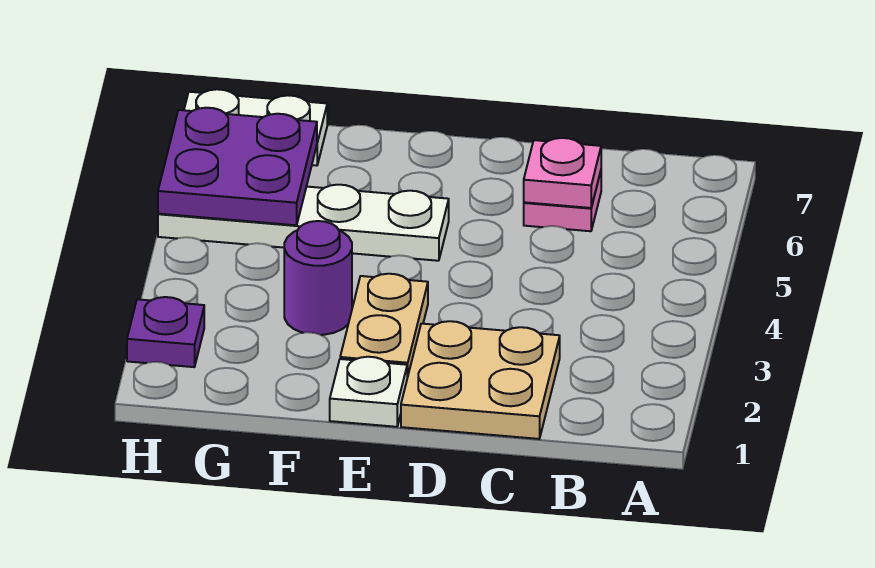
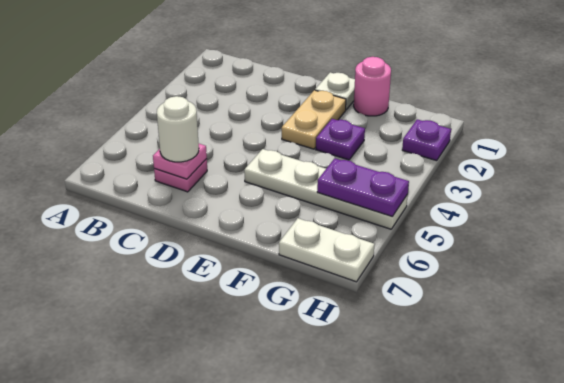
tan plate C1:D2 level 1 -> none
none -> white round brick C6 level 3
none -> pink round brick F1 level 1
purple round brick F3 level 1 -> purple plate F3 level 1
purple plate G5:H6 level 2 -> purple plate G5:H5 level 2

